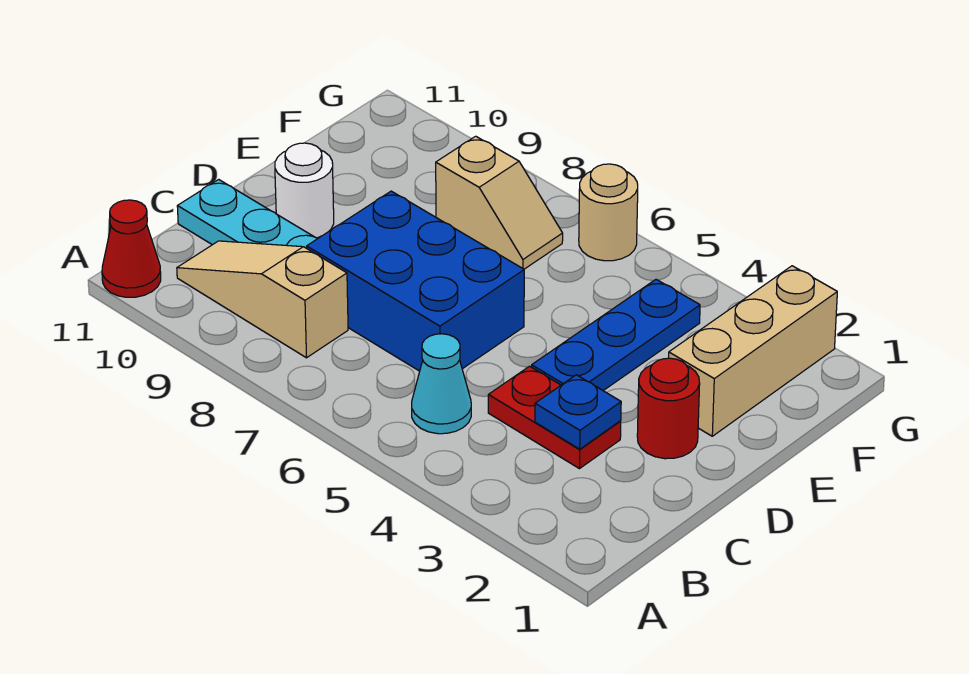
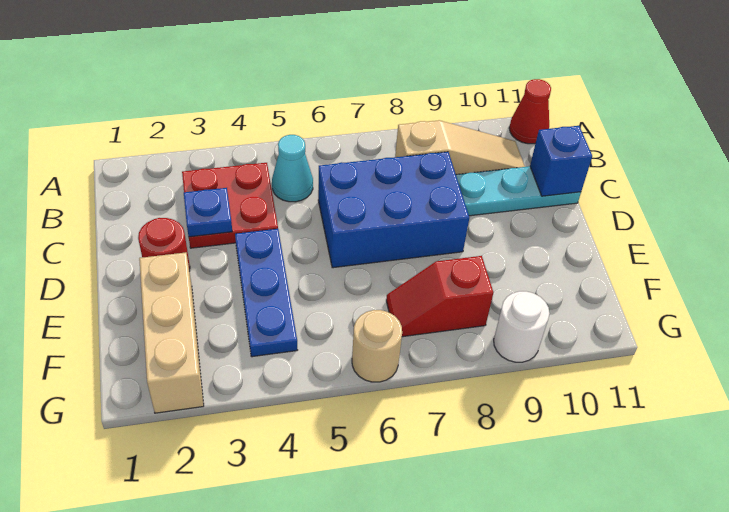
red plate C3:C4 level 1 -> red plate B3:C4 level 1
none -> blue brick C11 level 2
white round brick D10 level 1 -> white round brick G9 level 1
tan slope F7:F8 level 1 top 8 -> red slope F7:F8 level 1 top 8

